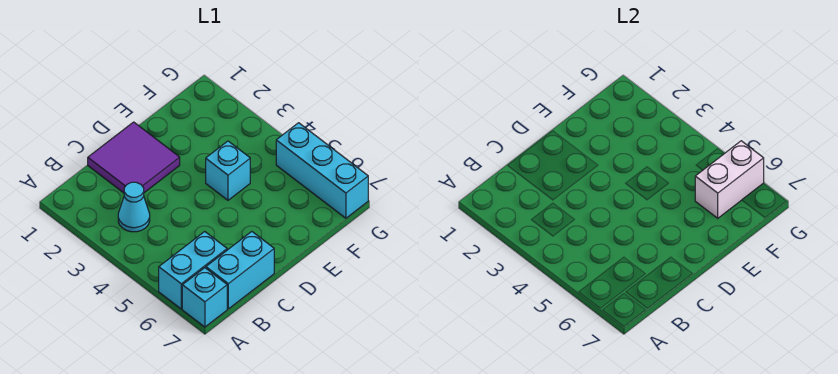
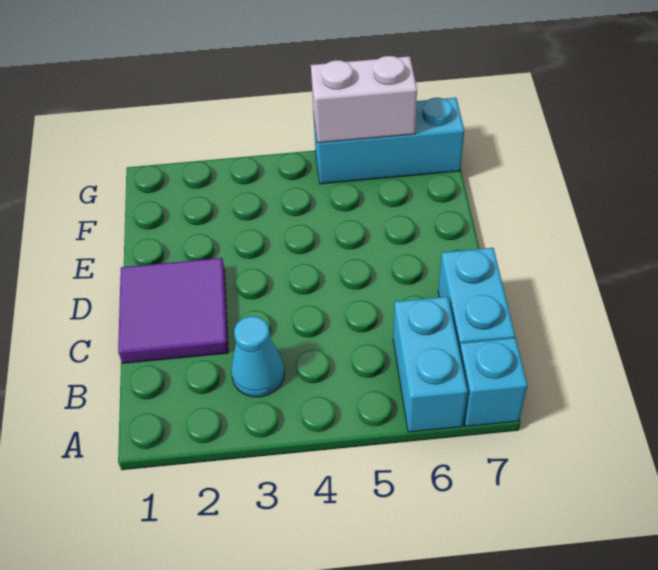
cyan brick E4 level 1 -> none
white brick F6:G6 level 2 -> white brick G5:G6 level 2

